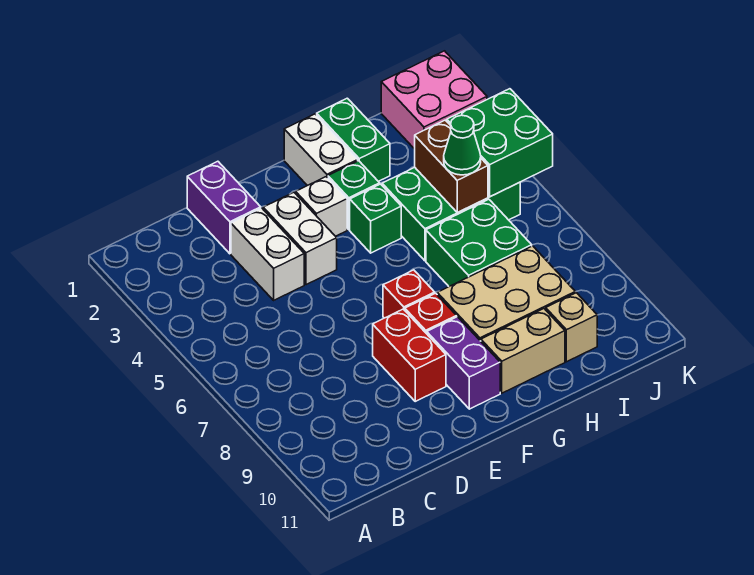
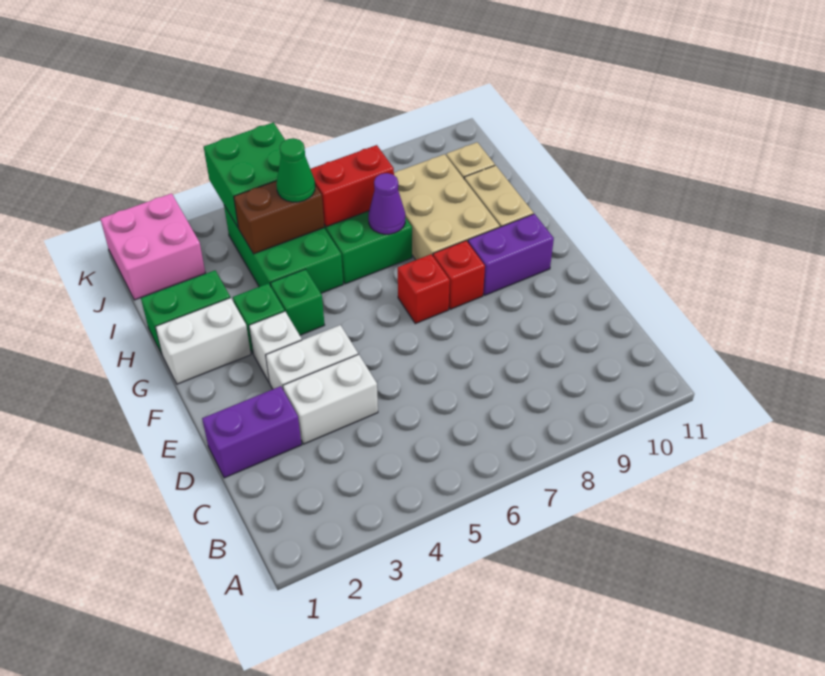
red brick E8:E9 level 1 -> red brick I6:I7 level 2
none -> purple cone H7 level 2

